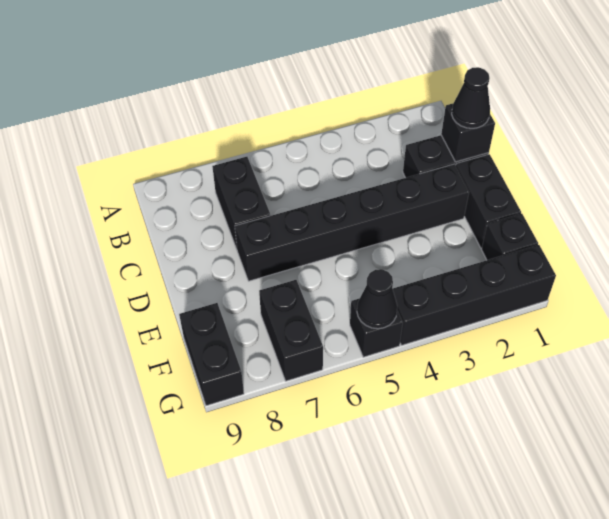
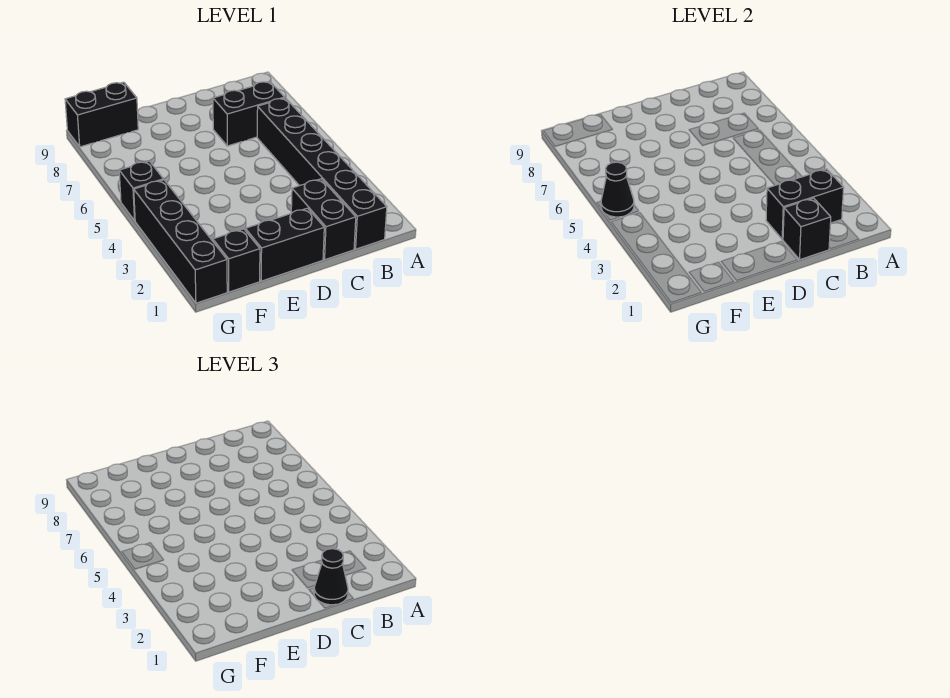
black brick D2:D7 level 1 -> black brick B1:B6 level 1
black brick F7:G7 level 1 -> black brick B2:C2 level 2

